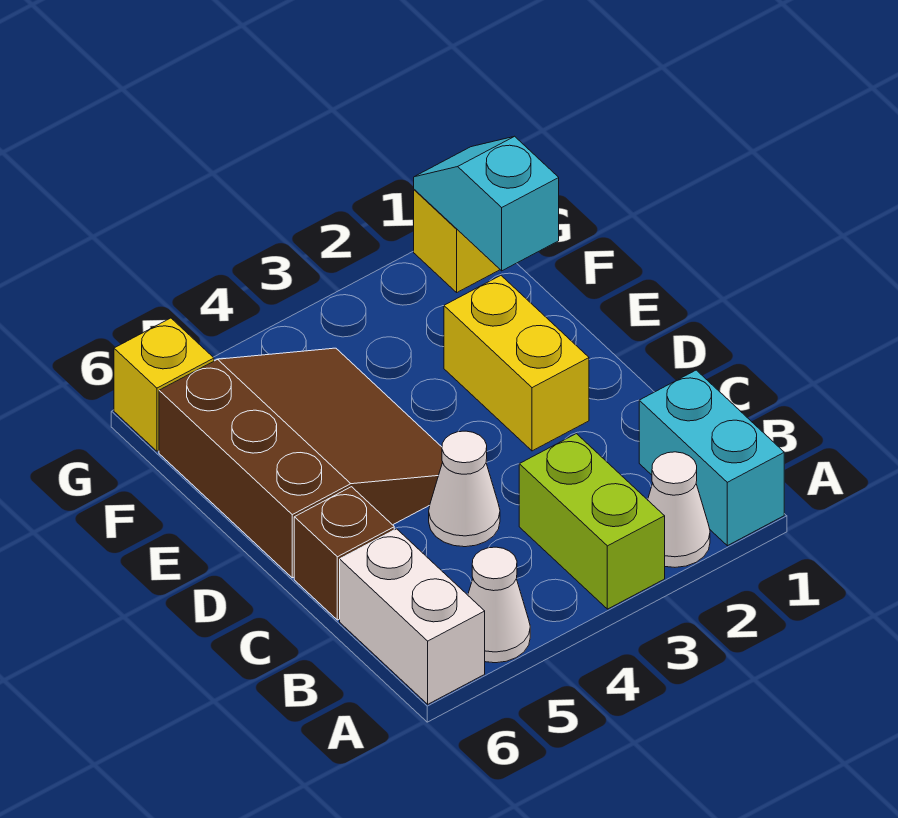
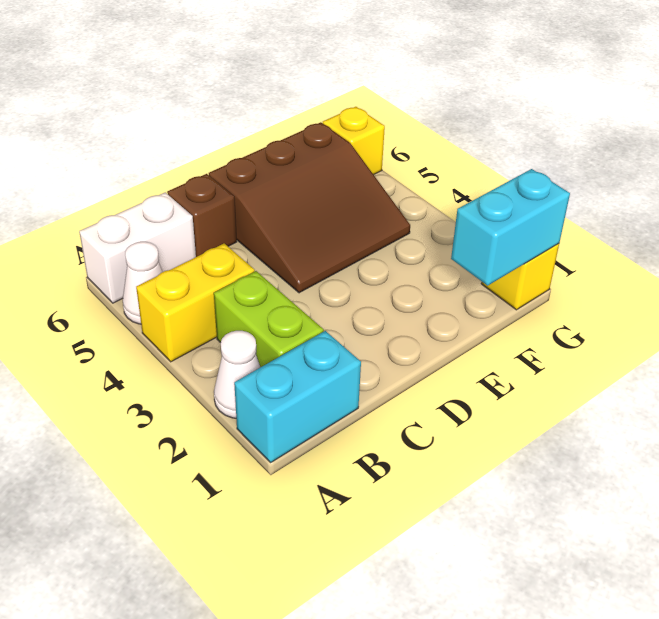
lime brick A3:B3 level 1 -> lime brick B2:B3 level 1
white cone C4 level 1 -> none
yellow brick D2:E2 level 1 -> yellow brick A4:B4 level 1
cyan slope F1:G1 level 2 top F -> cyan brick F1:G1 level 2

